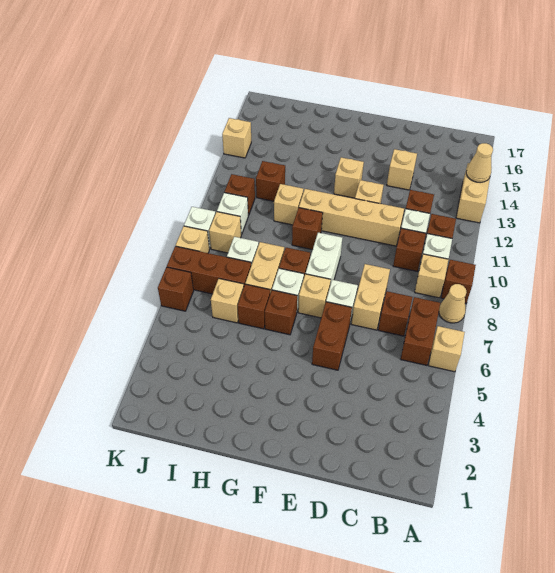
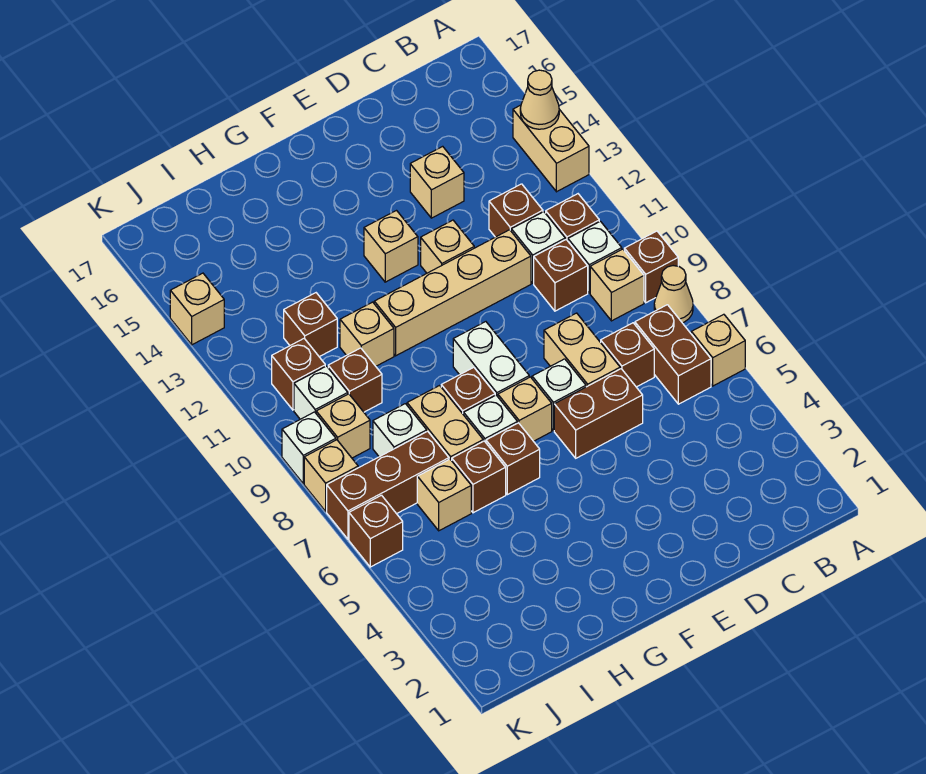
brown brick E5:E6 level 1 -> brown brick D6:E6 level 1
brown brick G10 level 1 -> brown brick I10 level 1

